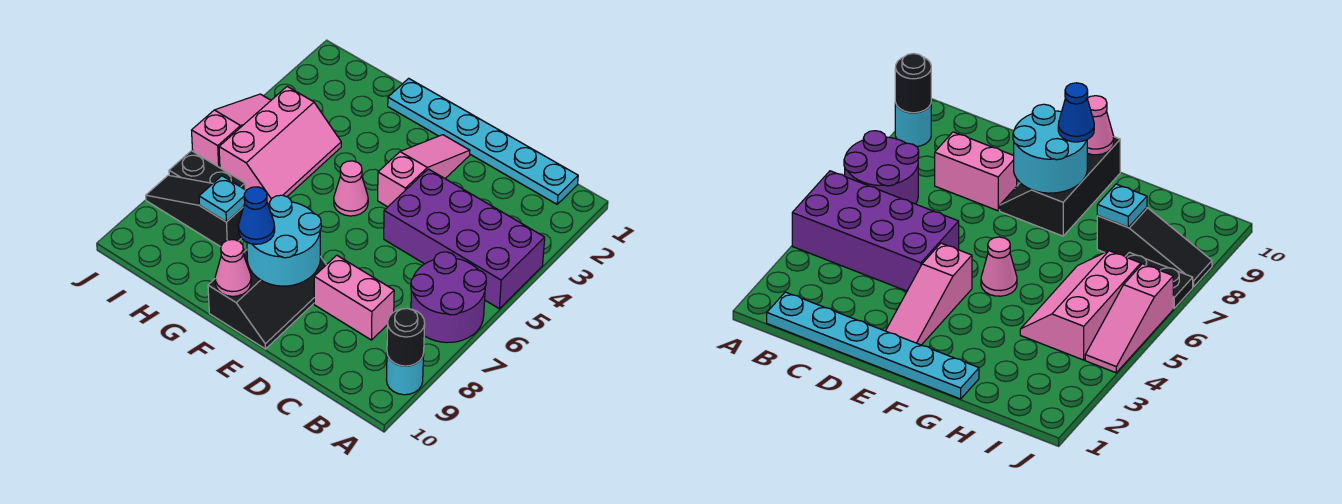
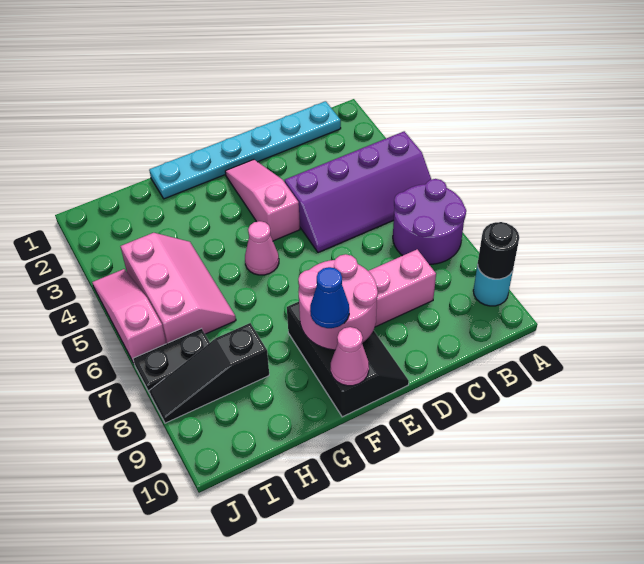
purple brick A4:D5 level 1 -> purple slope A4:D5 level 1 top 4
cyan round brick E8:F9 level 2 -> pink round brick E8:F9 level 2
cyan plate H8 level 2 -> none

